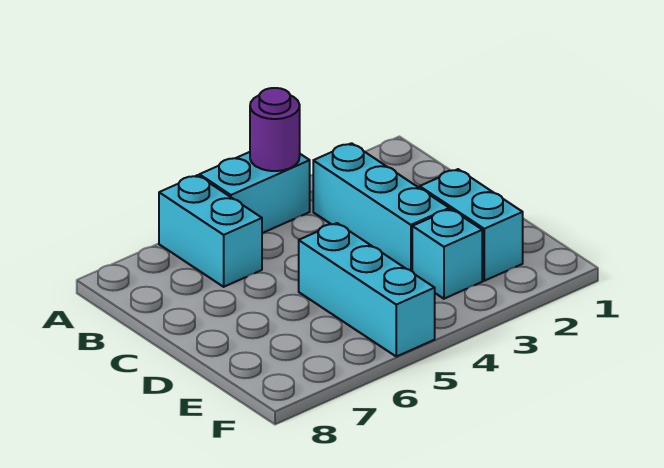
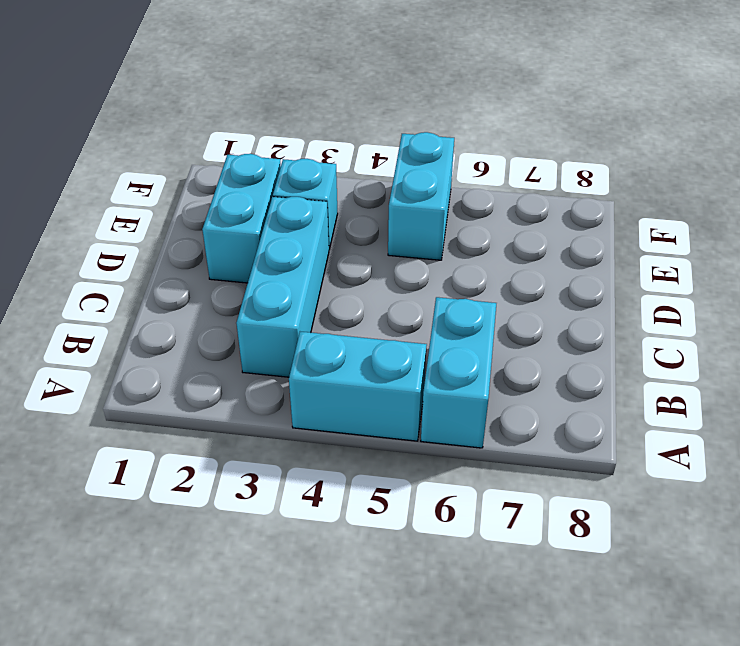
purple round brick A4 level 2 -> none
cyan brick D5:F5 level 1 -> cyan brick E5:F5 level 1

